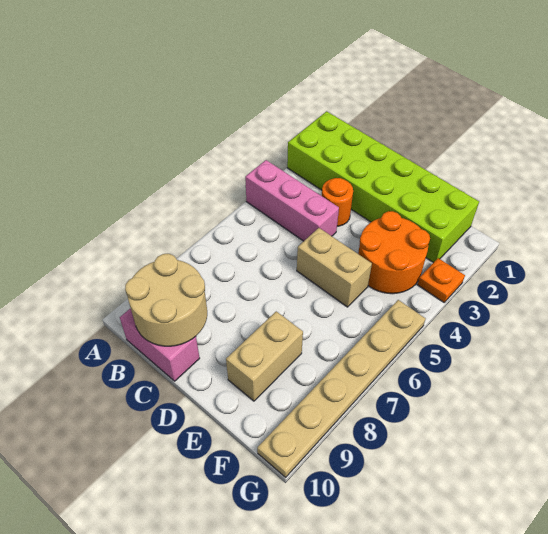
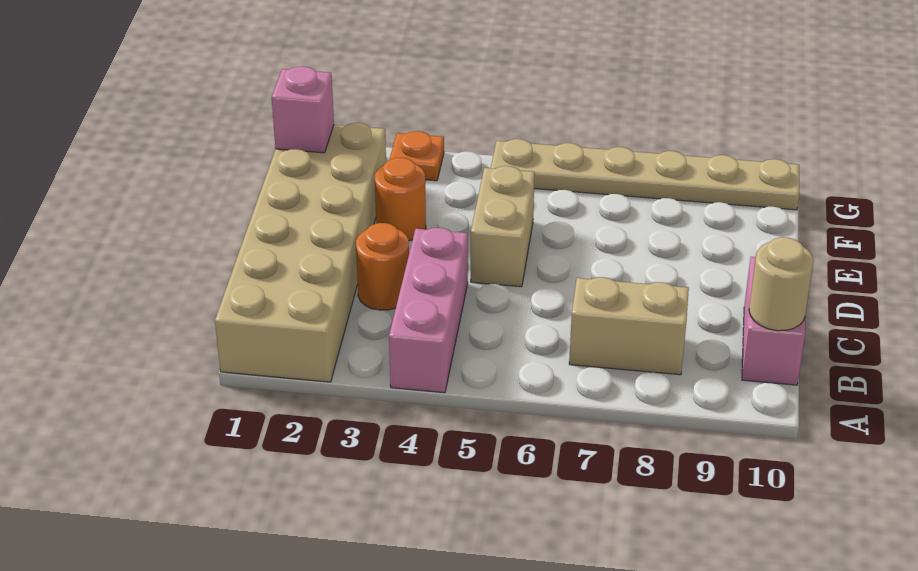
lime brick A1:F2 level 1 -> tan brick A1:F2 level 1
tan round brick B9:C10 level 2 -> tan round brick B10 level 2
orange round brick E3:F4 level 1 -> orange round brick E3 level 1
tan brick E8:E9 level 1 -> tan brick B7:B8 level 1
none -> pink brick F1 level 2

